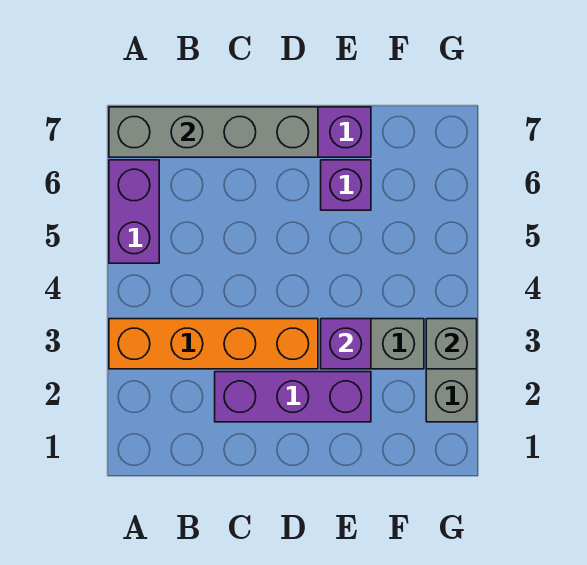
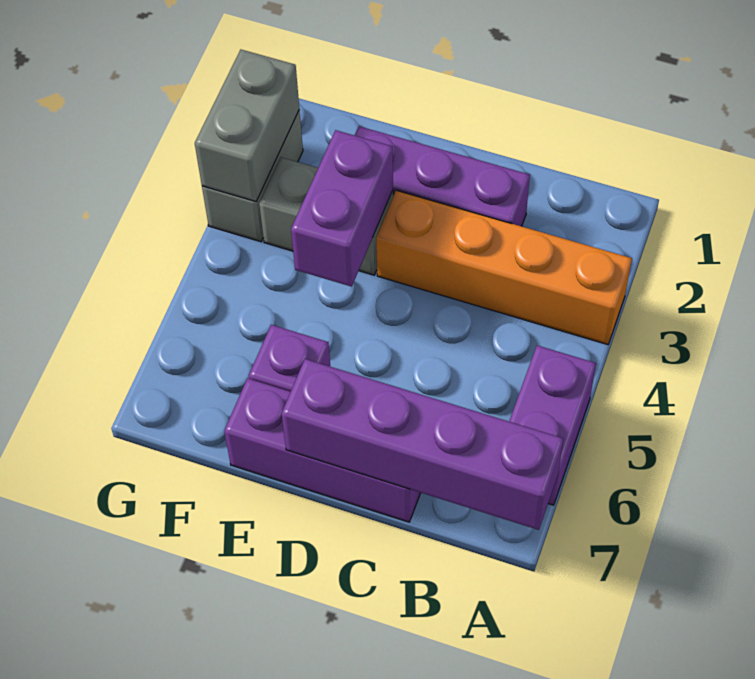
grey brick A7:D7 level 2 -> purple brick A7:D7 level 2
purple brick E3 level 2 -> purple brick E3:E4 level 2
grey brick G3 level 2 -> grey brick G2:G3 level 2

